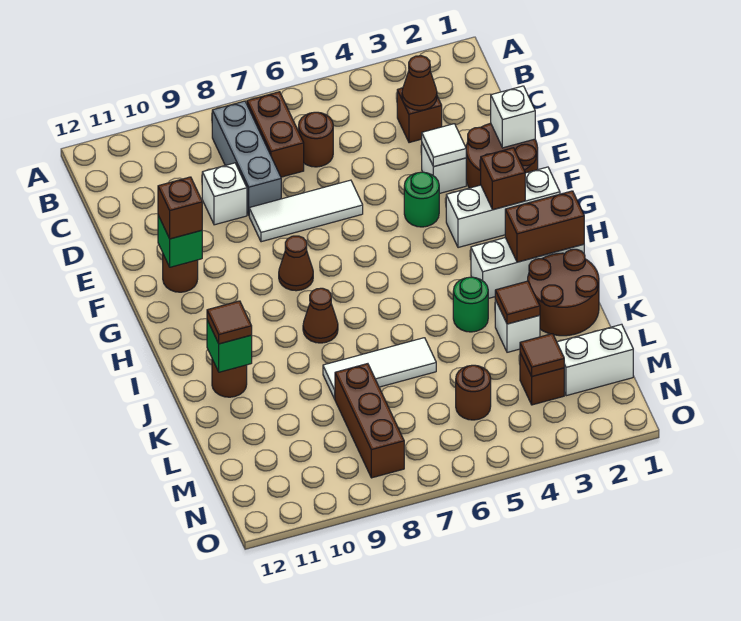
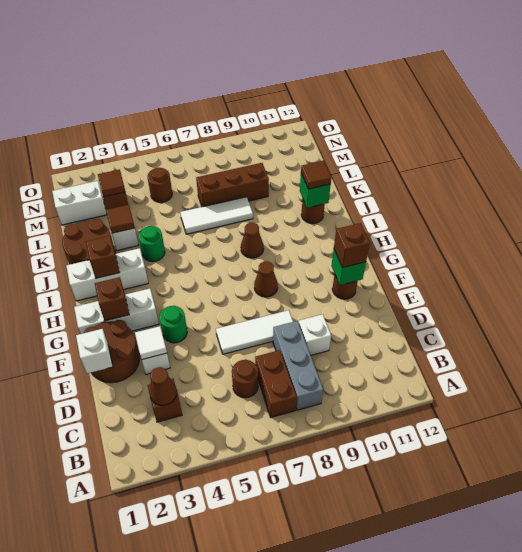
brown brick I1:I2 level 2 -> brown brick I2 level 2
brown brick L8:N8 level 1 -> brown brick L7:L9 level 1

